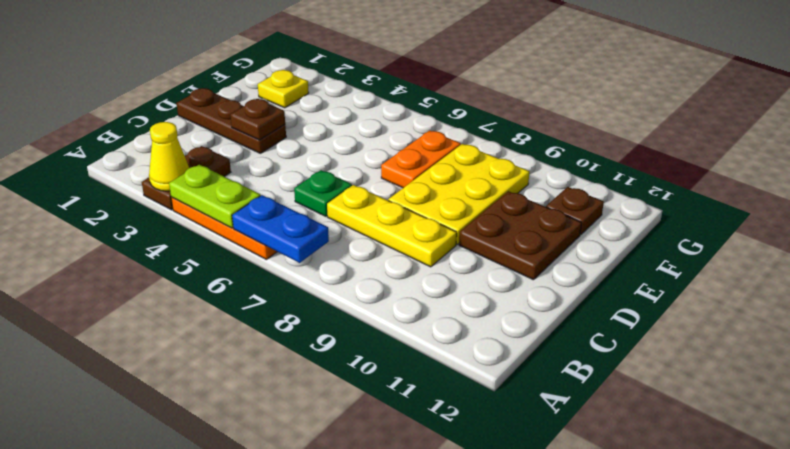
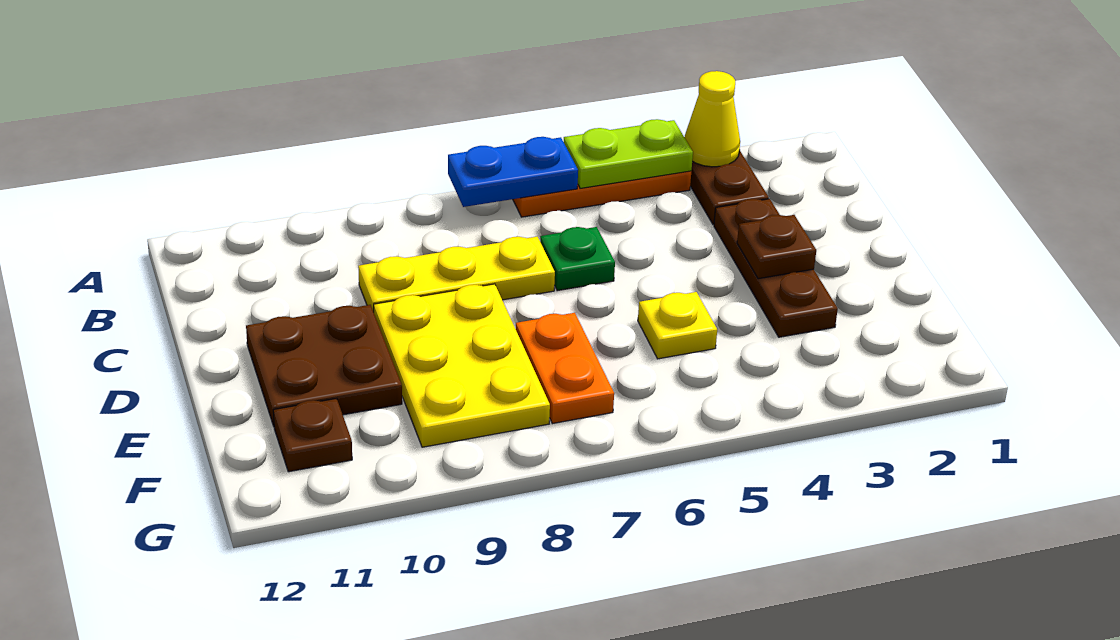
brown plate D1:D3 level 1 -> brown plate C3:E3 level 1
yellow plate F2 level 1 -> yellow plate E5 level 1

